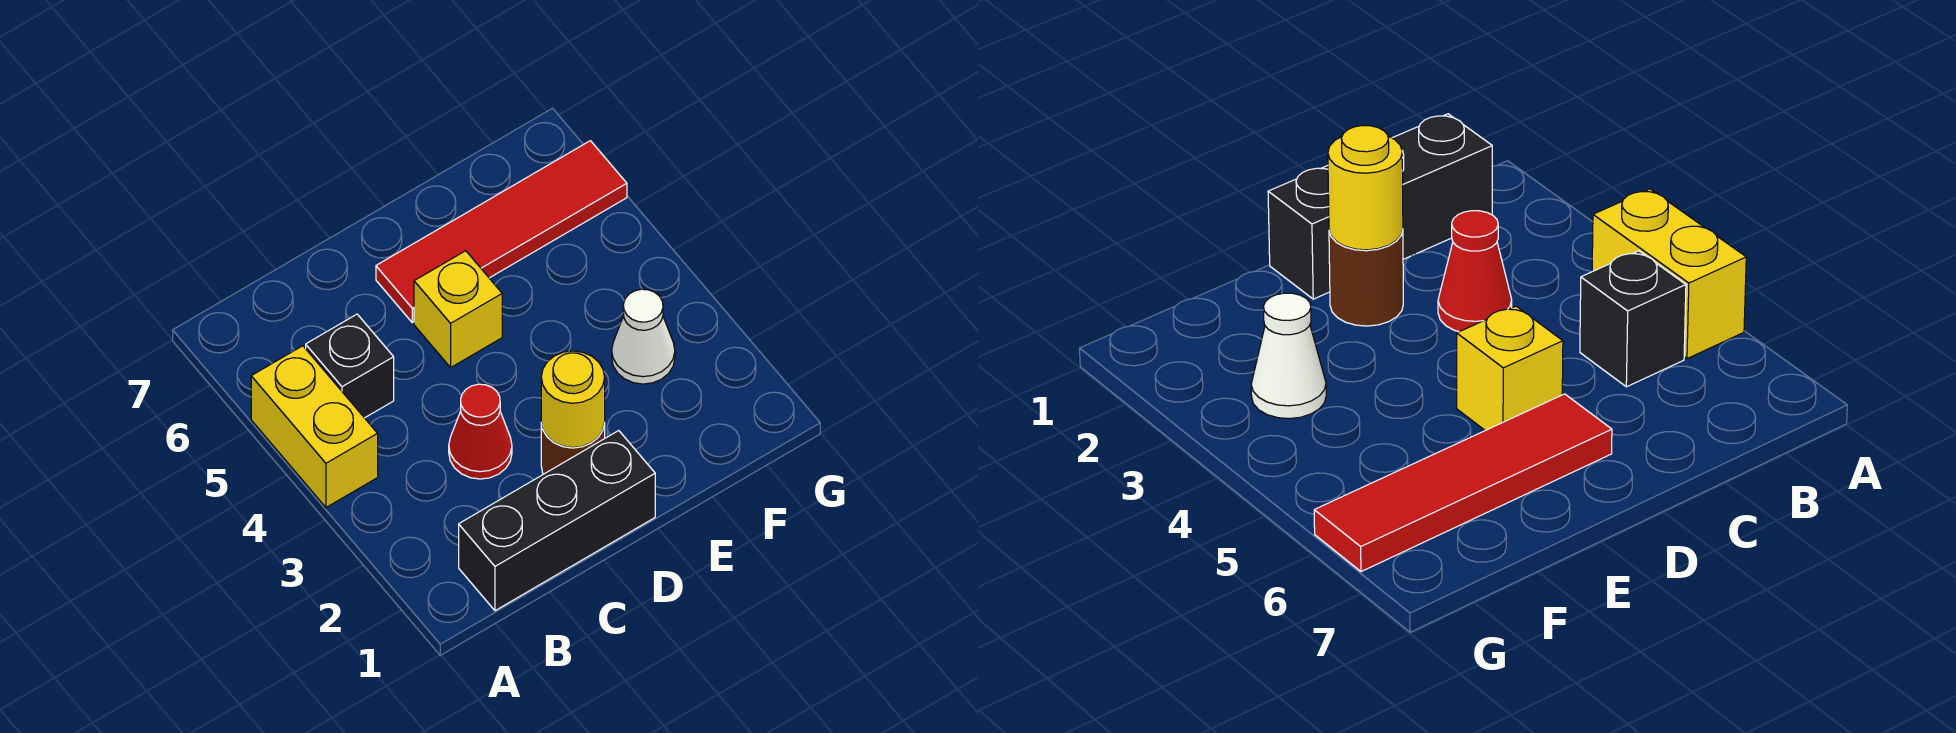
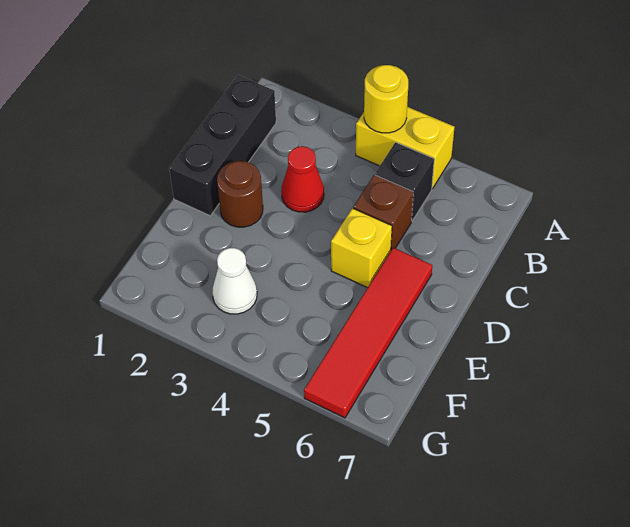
none -> brown brick C5 level 1
yellow round brick D2 level 2 -> yellow round brick A4 level 2

